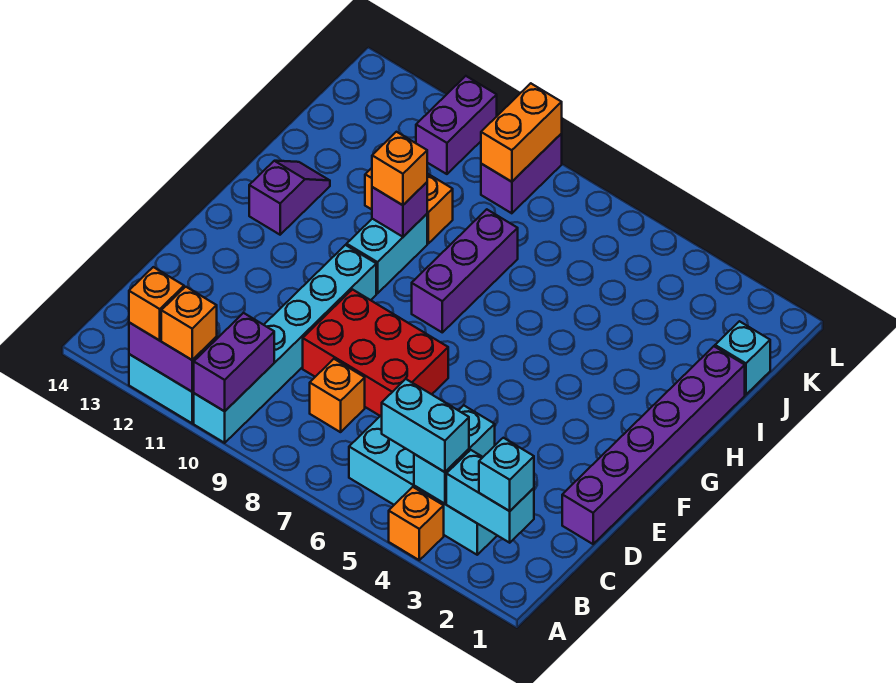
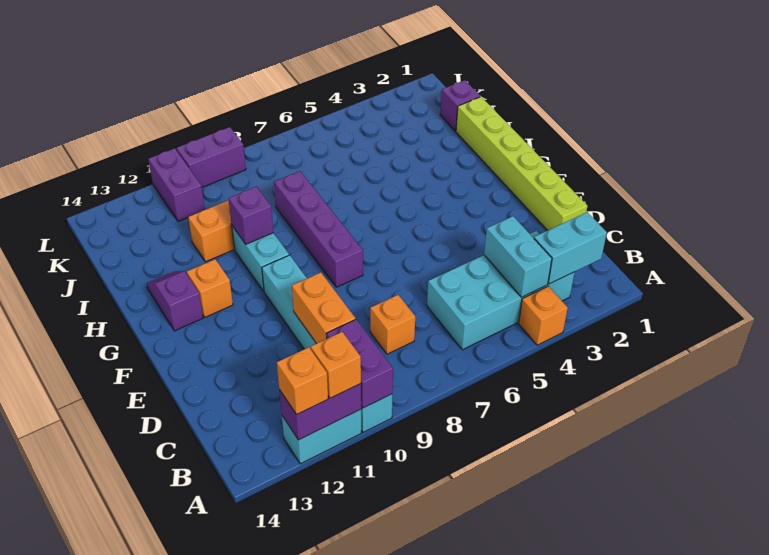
cyan brick B2 level 3 -> none
cyan brick B4:B5 level 3 -> none
purple brick D1:I1 level 1 -> lime brick D1:I1 level 1
red brick D7:E9 level 1 -> none
purple brick G8:I8 level 1 -> purple brick F8:I8 level 1
orange brick H10 level 3 -> orange brick G12 level 1
cyan brick J1 level 1 -> purple brick J1 level 1
purple brick K9:L9 level 1 -> purple brick L9:L10 level 1
orange brick K9:L9 level 2 -> orange brick C10:D10 level 2

